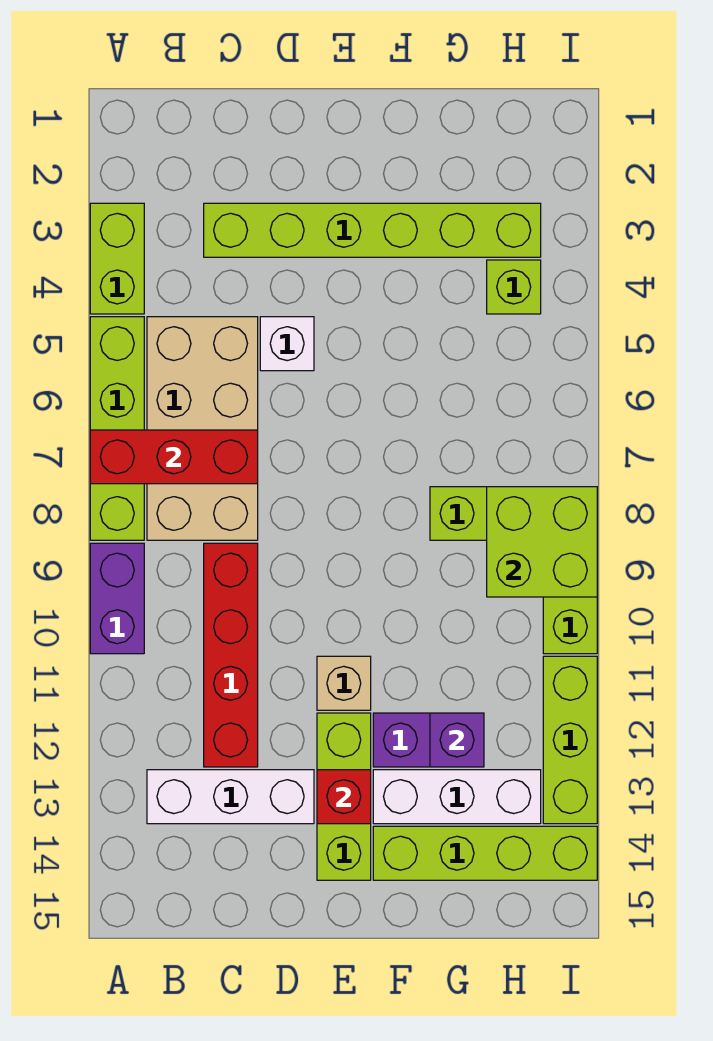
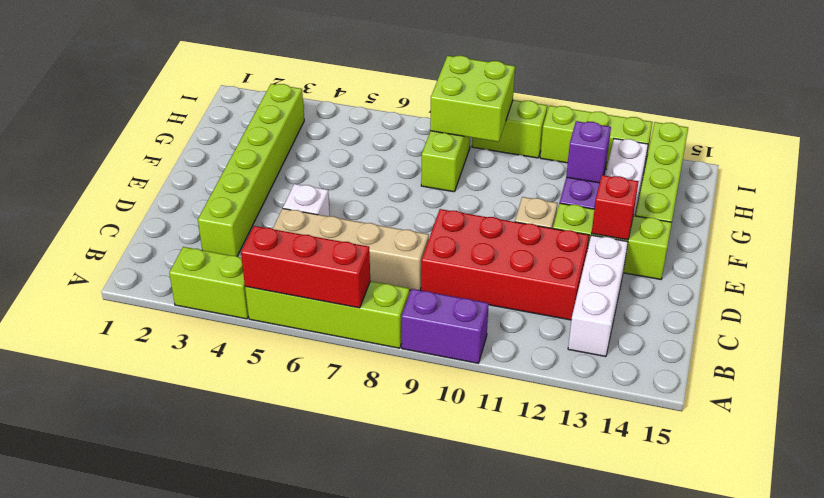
red brick A7:C7 level 2 -> red brick A5:A7 level 2
tan brick B5:C8 level 1 -> tan brick C5:C8 level 1
red brick C9:C12 level 1 -> red brick C9:D12 level 1
lime brick H4 level 1 -> none

